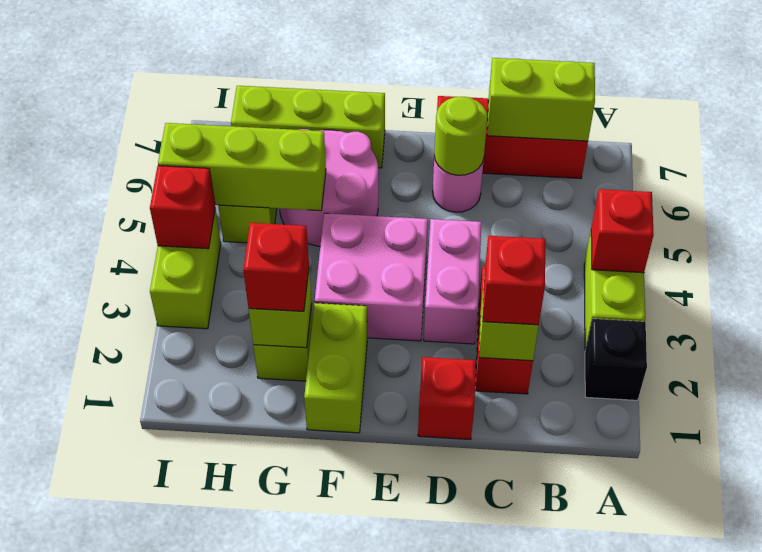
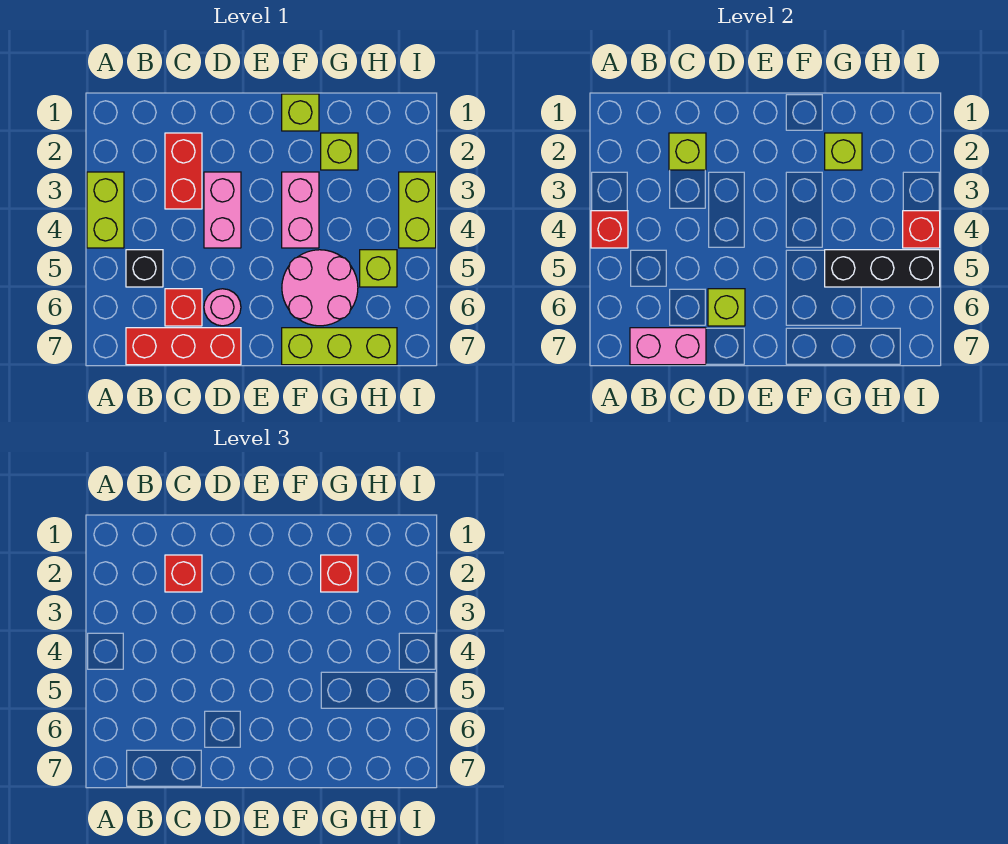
black brick A2 level 1 -> black brick B5 level 1
lime brick B7:C7 level 2 -> pink brick B7:C7 level 2
red brick D1 level 1 -> red brick C6 level 1
lime round brick D6 level 2 -> lime brick D6 level 2
pink brick E3:F4 level 1 -> pink brick F3:F4 level 1
lime brick F1:F2 level 1 -> lime brick F1 level 1
lime brick G5:I5 level 2 -> black brick G5:I5 level 2

